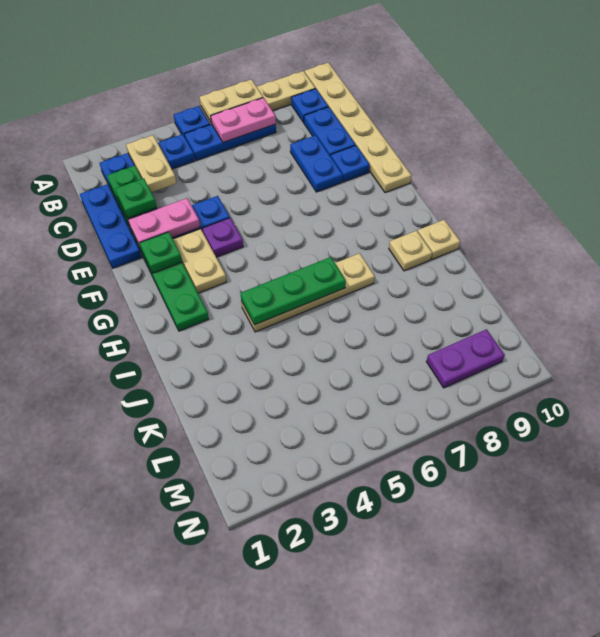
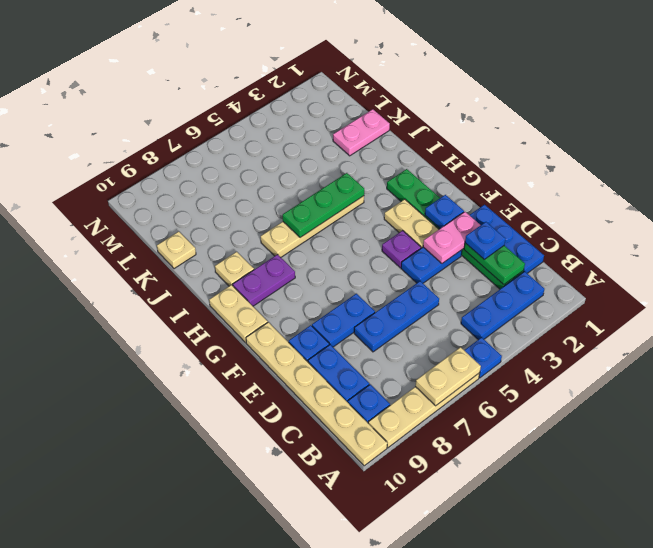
tan plate B3:C3 level 2 -> tan plate G10:H10 level 1
blue plate B5:B7 level 1 -> blue plate D5:D7 level 1
pink plate B6:B7 level 2 -> pink plate K1:K2 level 1
green plate D2 level 3 -> blue plate D2 level 3
blue plate D8:E8 level 1 -> blue plate E7:E8 level 1
green plate F2 level 2 -> blue plate F2 level 2
tan plate I10 level 1 -> tan plate K10 level 1
purple plate M8:M9 level 1 -> purple plate H8:H9 level 1

